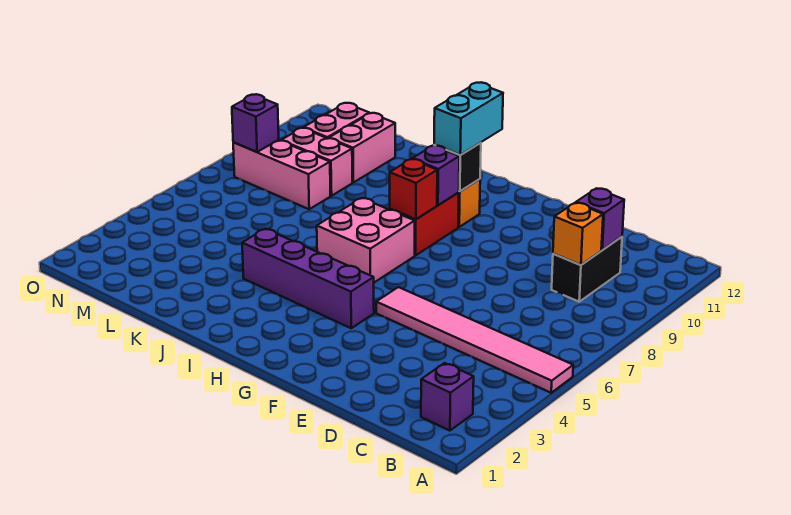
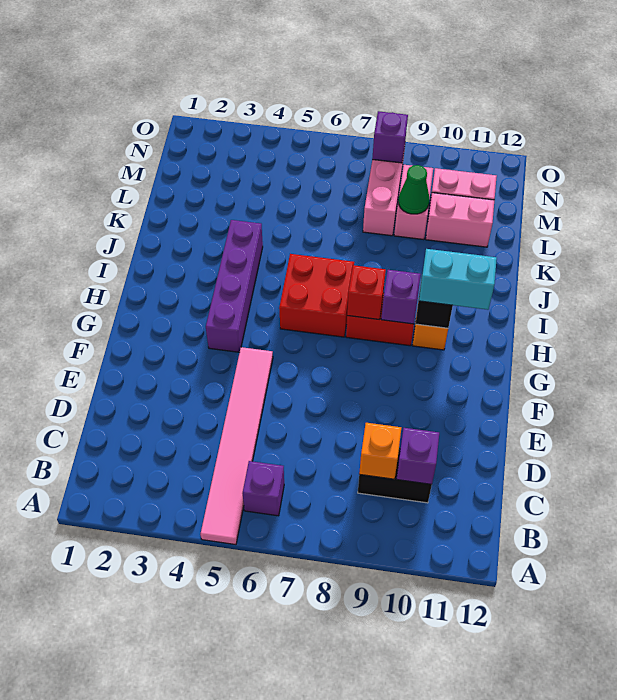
purple brick B2 level 1 -> purple brick B6 level 1
pink brick H6:I7 level 1 -> red brick H6:I7 level 1
none -> green cone L9 level 2

